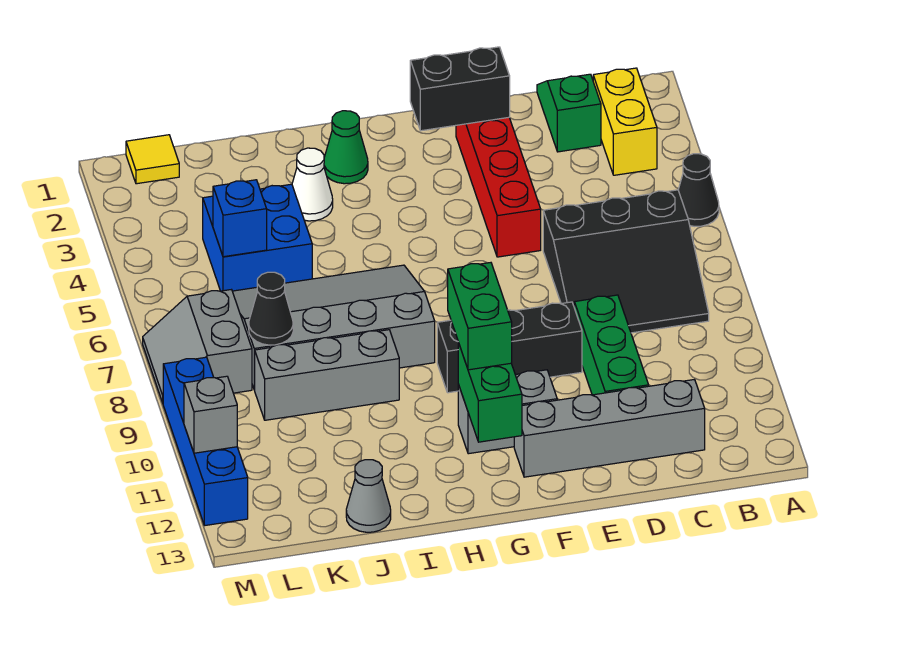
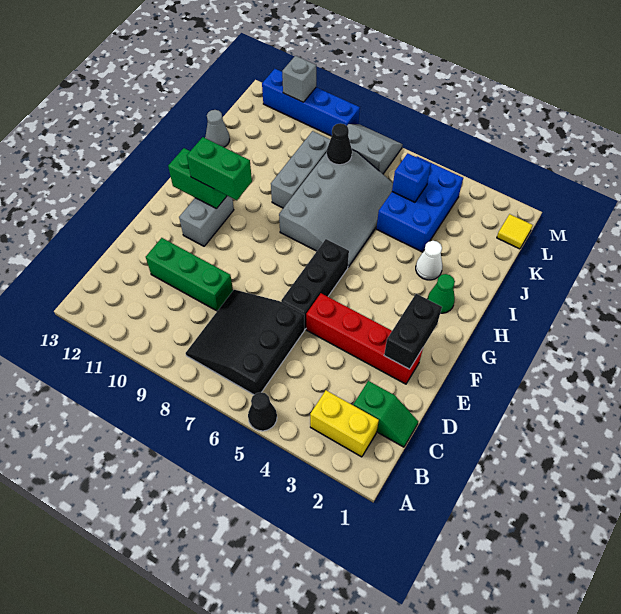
grey brick C12:F12 level 1 -> none
black brick E9:G9 level 1 -> black brick E6:G6 level 1
blue brick J4:K5 level 1 -> blue brick J4:L5 level 1

